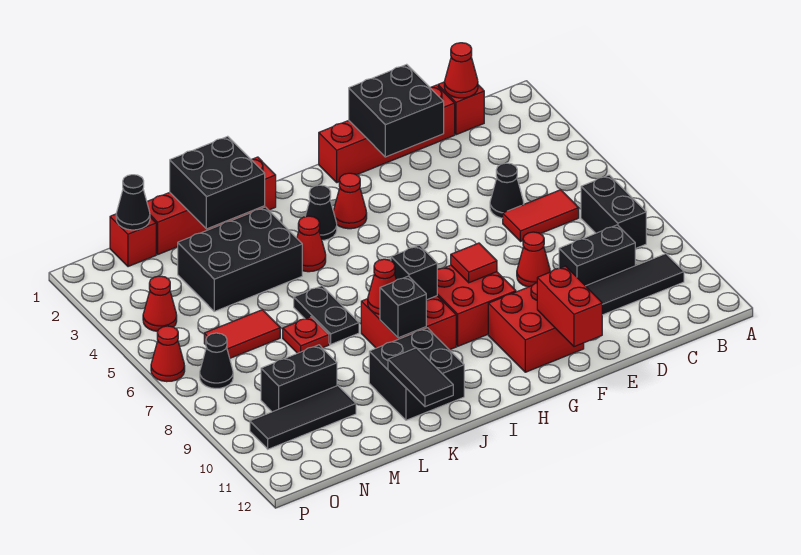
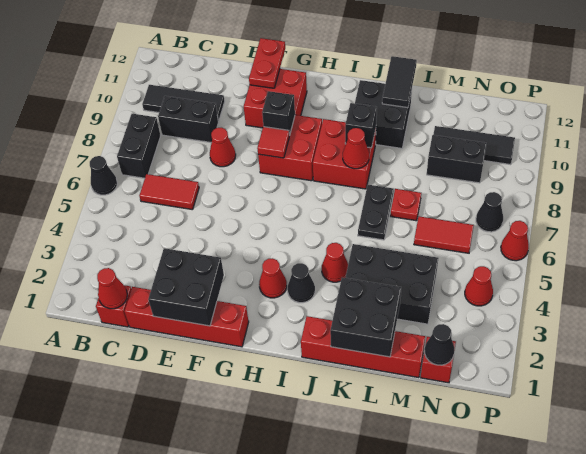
black cone D5 level 1 -> black cone A6 level 1
red brick F11:F12 level 2 -> red plate F11:F12 level 2
black brick I8 level 2 -> black brick G9 level 2

